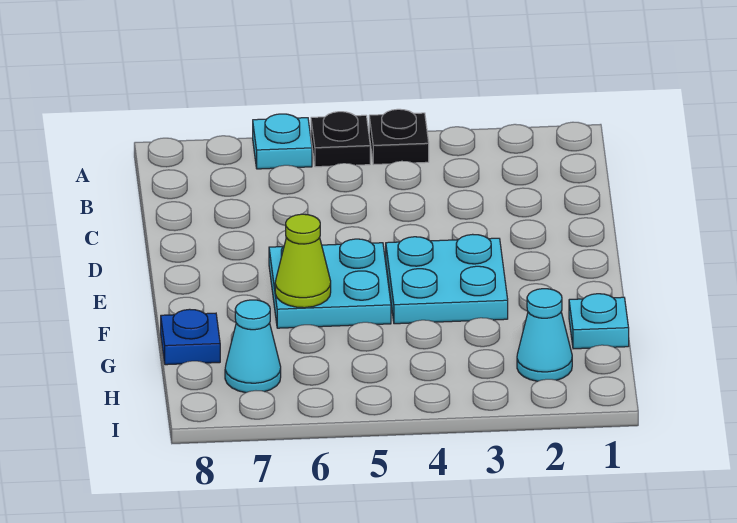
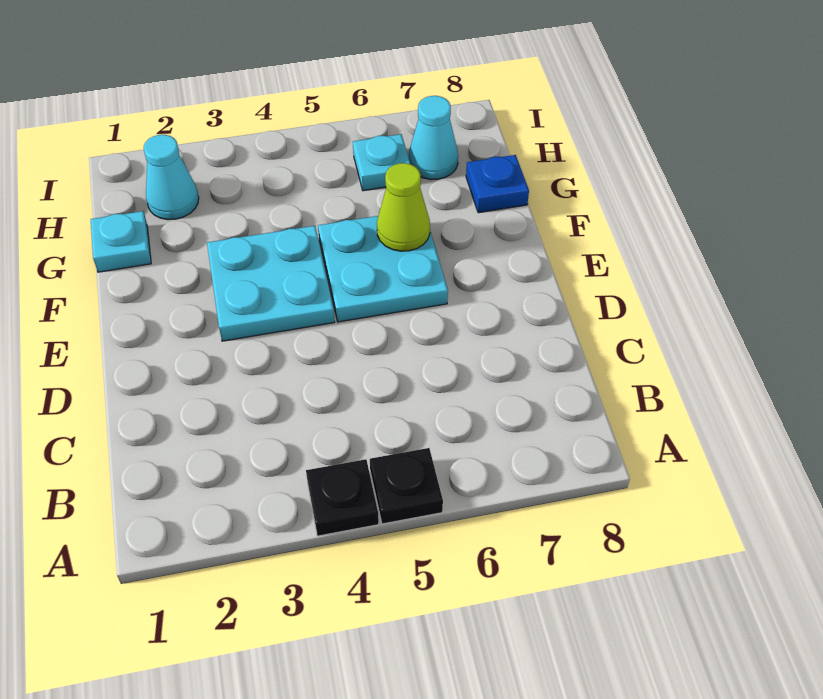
cyan plate A6 level 1 -> cyan plate H6 level 1

